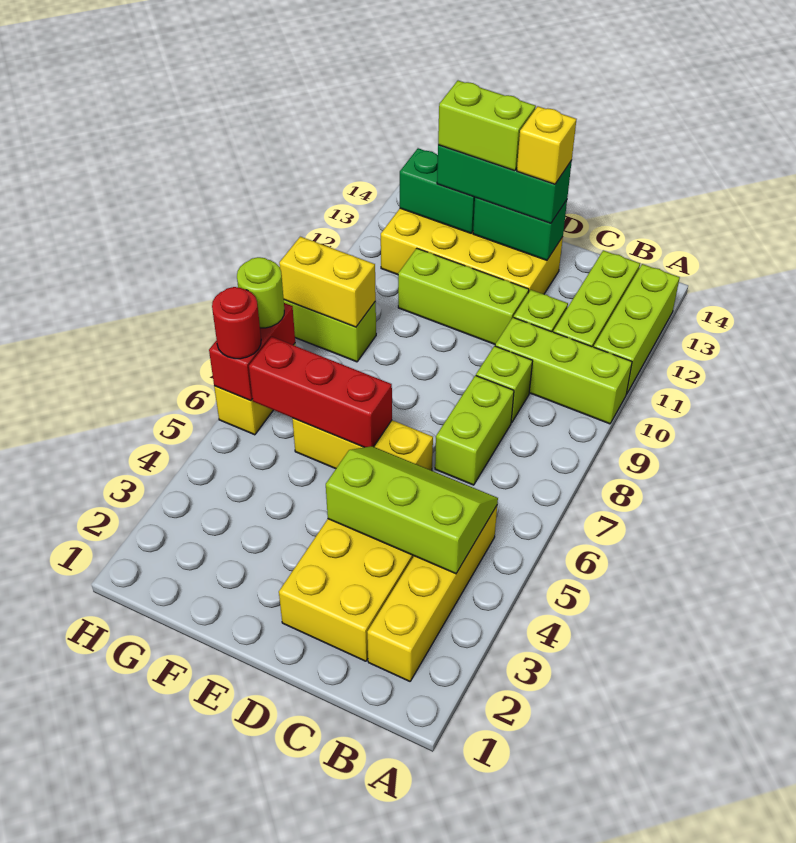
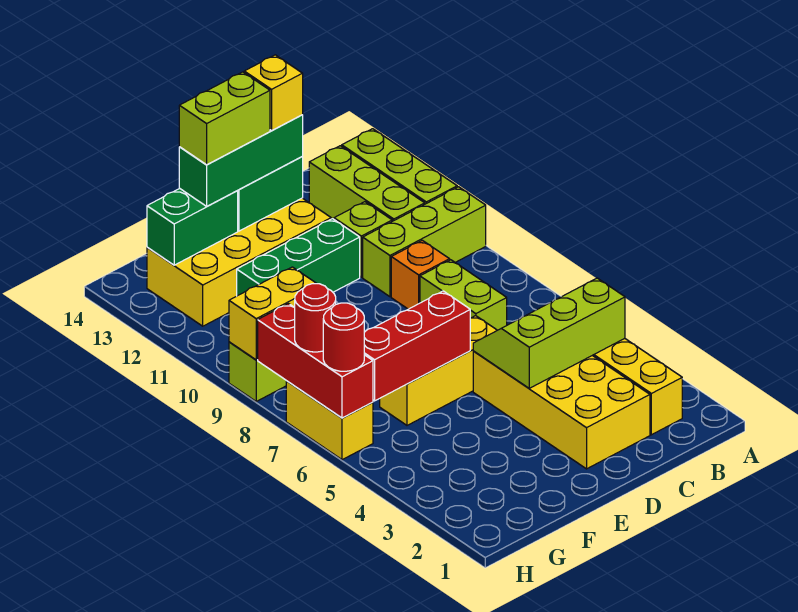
lime brick C9 level 1 -> orange brick C9 level 1
lime brick D11:F11 level 1 -> green brick D11:F11 level 1
red brick H6:H7 level 2 -> red brick H6:H8 level 2
lime round brick H7 level 3 -> red round brick H7 level 3

